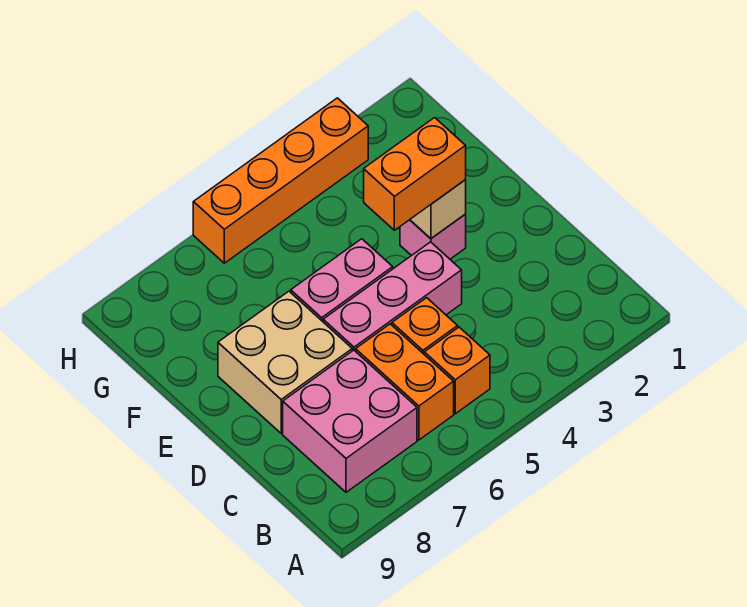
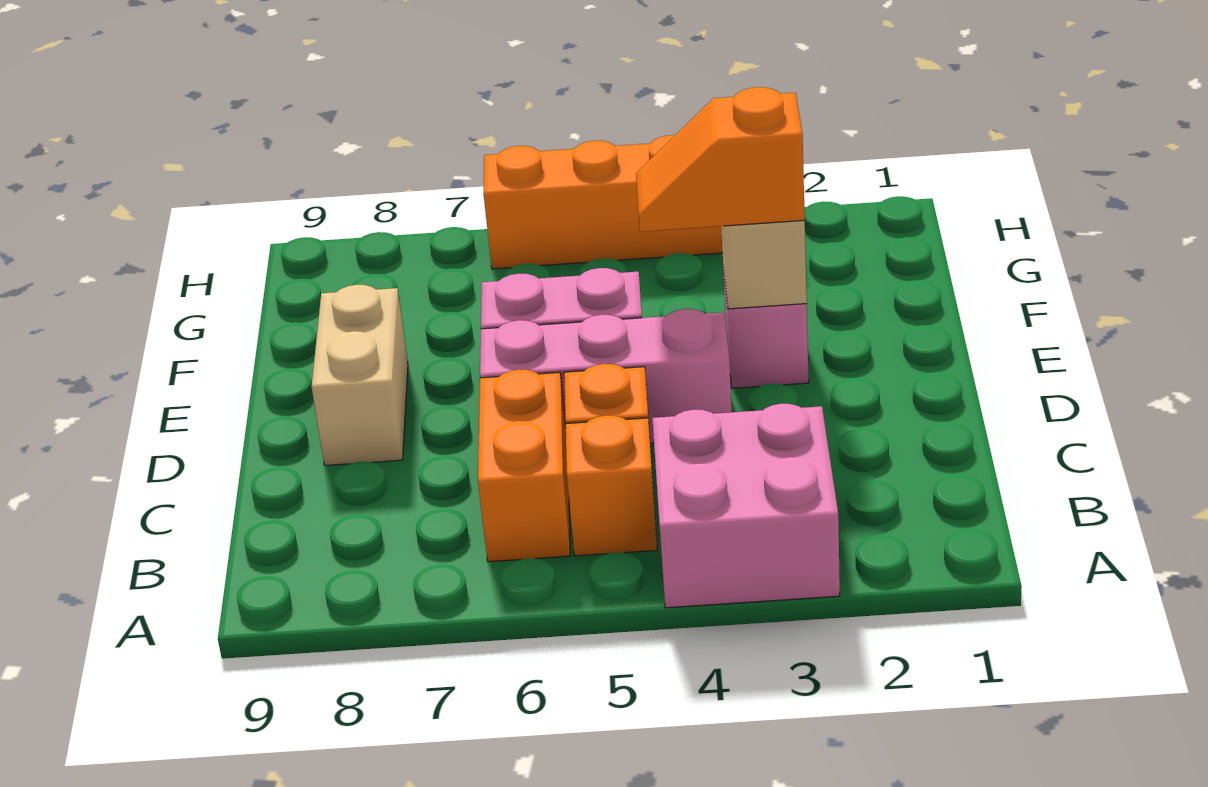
pink brick B7:C8 level 1 -> pink brick A3:B4 level 1
tan brick D7:E8 level 1 -> tan brick D8:E8 level 1
orange brick E3:E4 level 3 -> orange slope E3:E4 level 3 top 3

